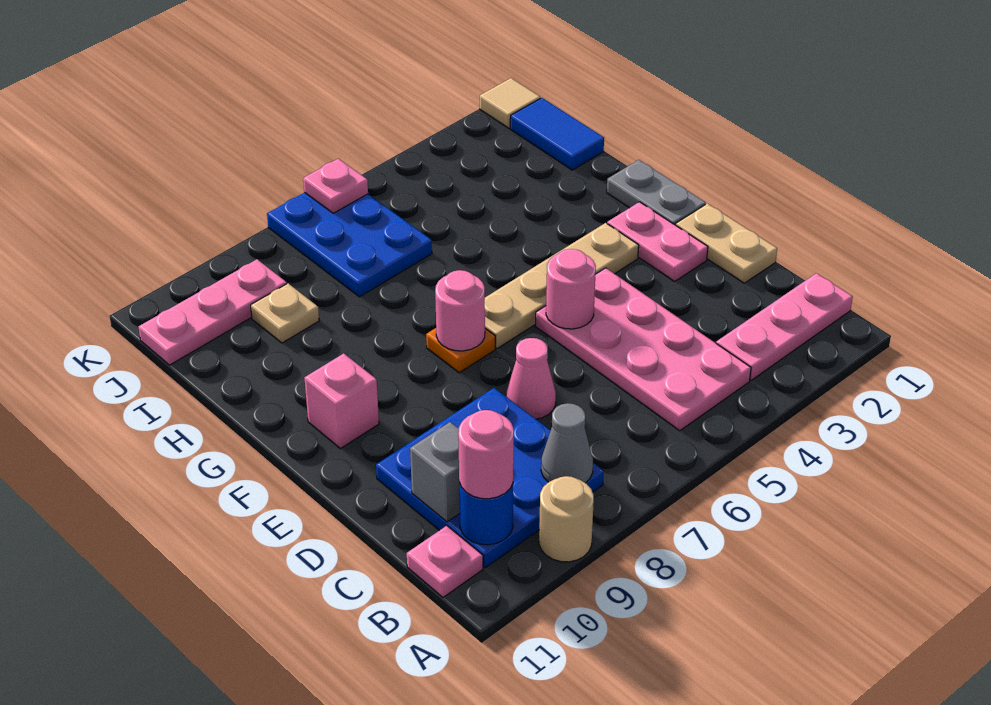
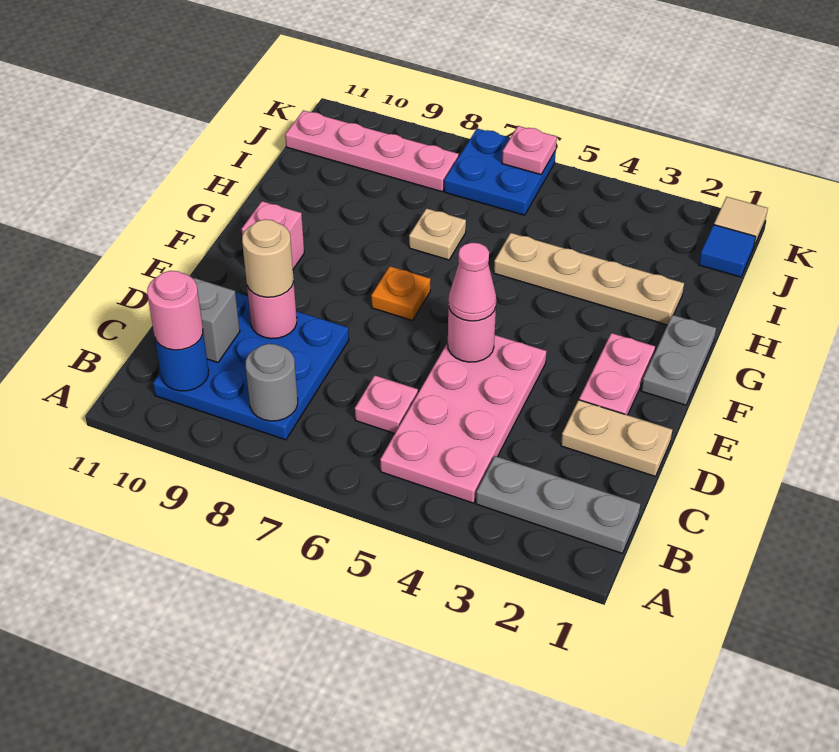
tan round brick A9 level 1 -> tan round brick D9 level 3
pink plate B1:B3 level 1 -> grey plate B1:B3 level 1
grey cone B8 level 2 -> grey round brick B8 level 2
pink plate B11 level 1 -> pink plate C6 level 1
tan plate D1:E1 level 1 -> tan plate D1:D2 level 1
pink cone D7 level 1 -> pink cone E5 level 3
tan plate F3:F6 level 1 -> tan plate H2:H5 level 1
pink round brick F7 level 2 -> pink round brick D9 level 2
blue tile I1:J1 level 1 -> blue tile J1 level 1
blue plate I6:K7 level 1 -> blue plate J6:K7 level 1
tan plate I9 level 1 -> tan plate H7 level 1
pink plate J9:J11 level 1 -> pink plate J8:J11 level 1

